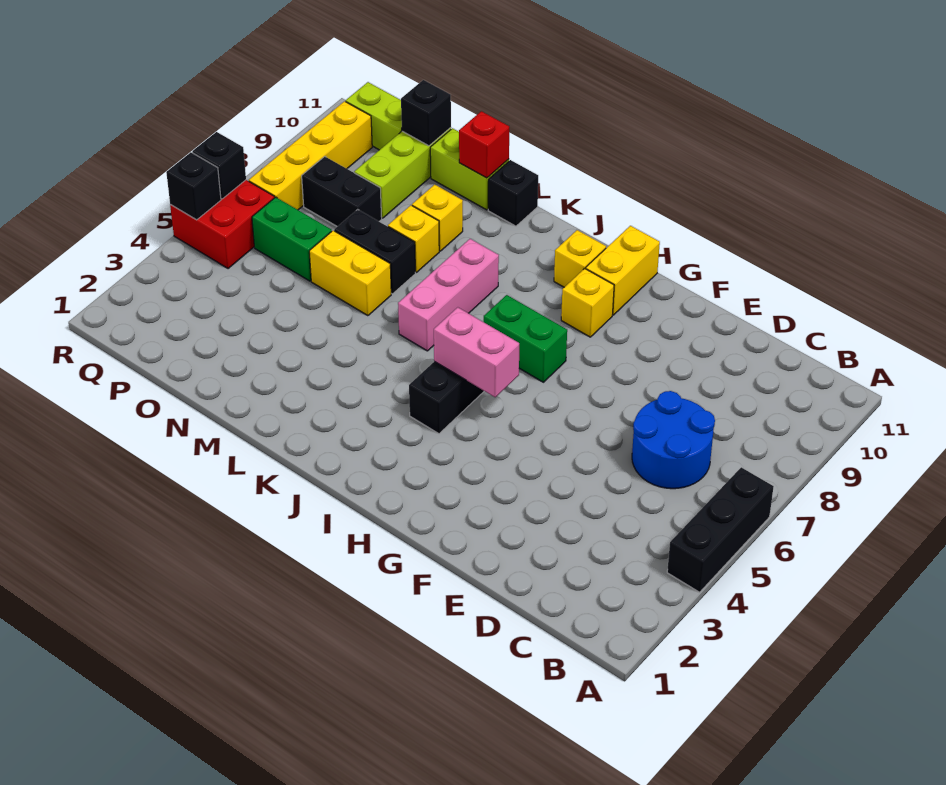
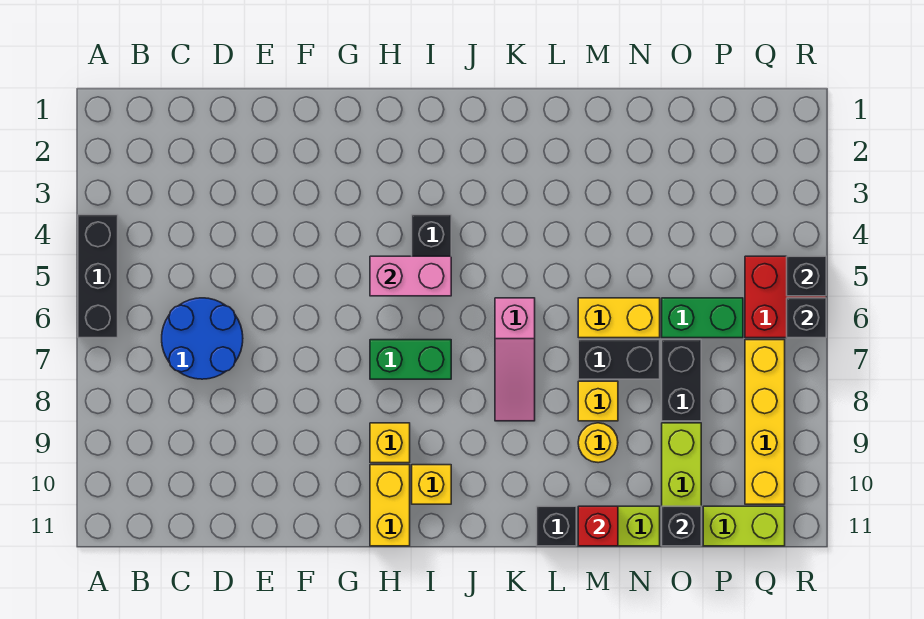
pink brick K6:K8 level 1 -> pink slope K6:K8 level 1 top 6
yellow brick M9 level 1 -> yellow round brick M9 level 1
black brick O8:P8 level 1 -> black brick O7:O8 level 1

